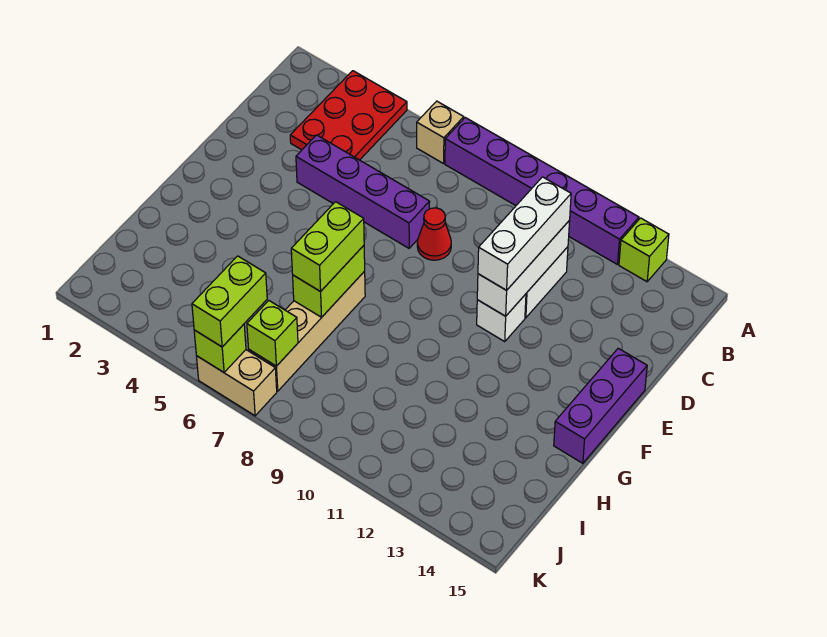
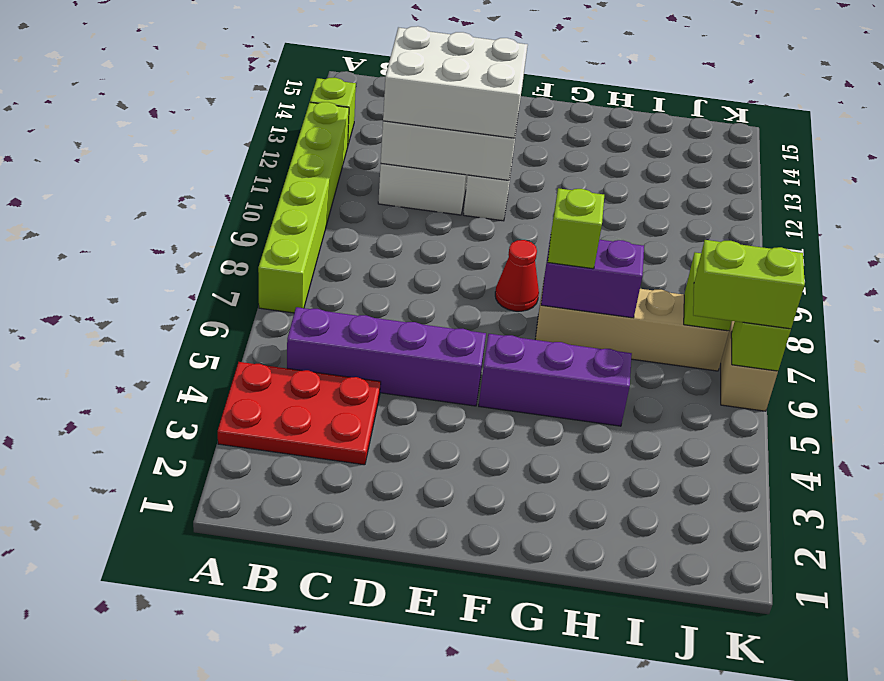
tan brick A6 level 1 -> none
purple brick A7:A12 level 1 -> lime brick A7:A12 level 1
white brick C11:E11 level 3 -> white brick C11:E12 level 3
purple brick D4:D7 level 1 -> purple brick B5:E5 level 1
red cone D8 level 1 -> red cone F8 level 1
purple brick E15:G15 level 1 -> purple brick F5:H5 level 1
lime brick G7:H7 level 2 -> purple brick G7:H7 level 2
lime brick G7:H7 level 3 -> lime brick G7 level 3

